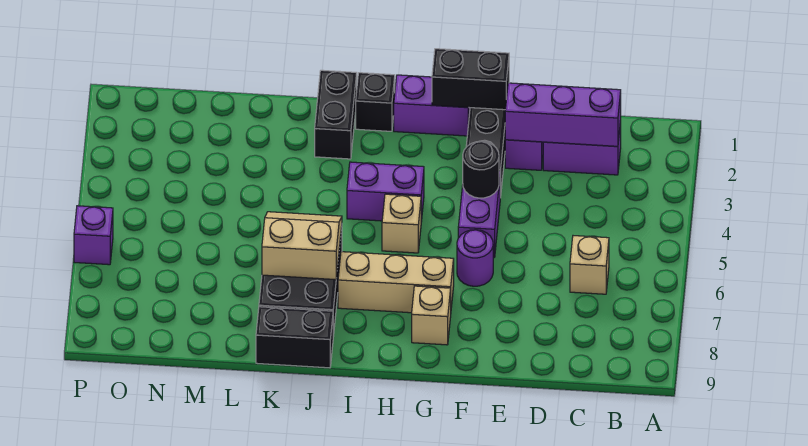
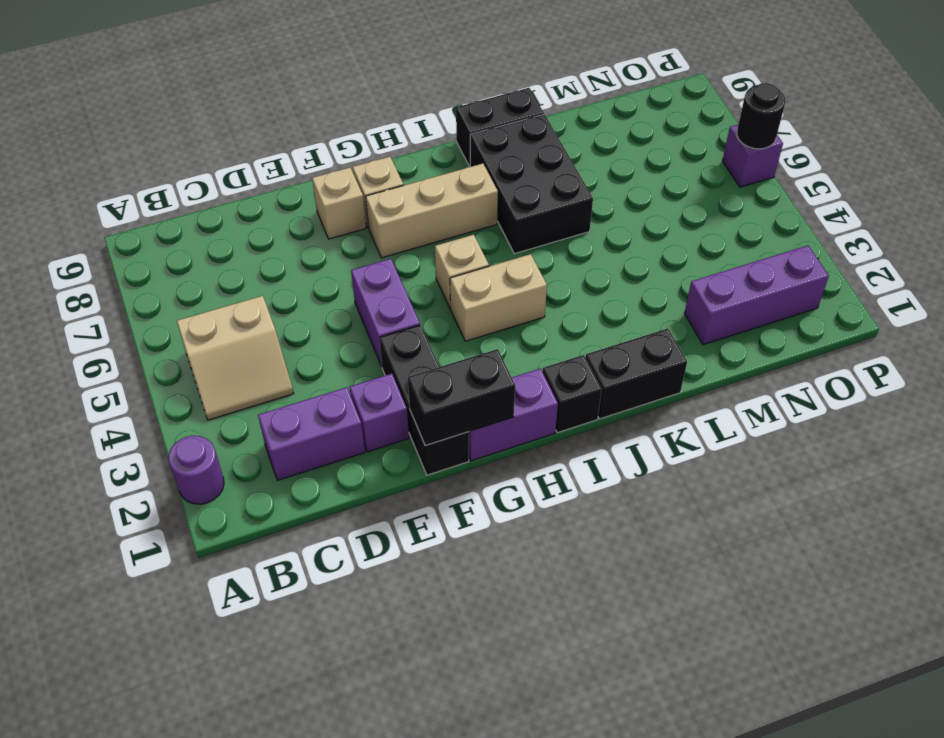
purple brick C2:E2 level 2 -> purple brick M2:O2 level 1
tan brick C6 level 1 -> tan brick F8 level 1
black round brick F4 level 2 -> black round brick P6 level 2
purple round brick F6 level 1 -> purple round brick A2 level 1
purple brick H4:I4 level 1 -> tan brick H4:I4 level 1
black brick J1:J2 level 1 -> black brick J1:K1 level 1
tan slope J6:K7 level 2 top 7 -> tan slope B4:C5 level 1 top 5

